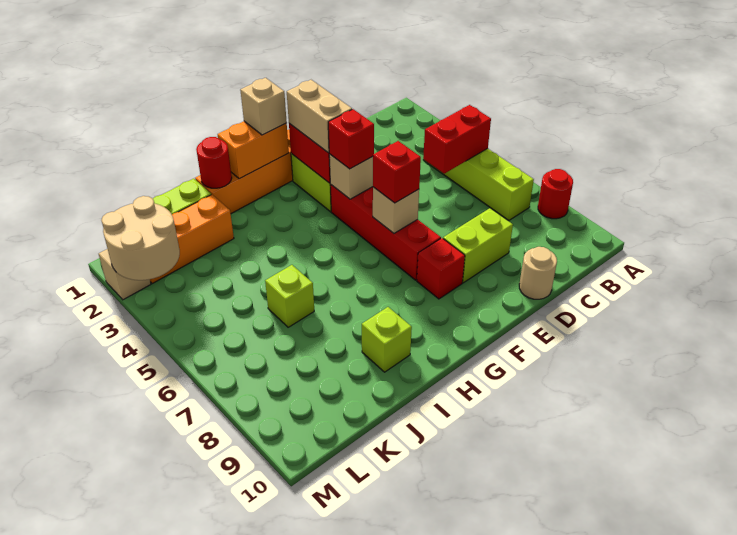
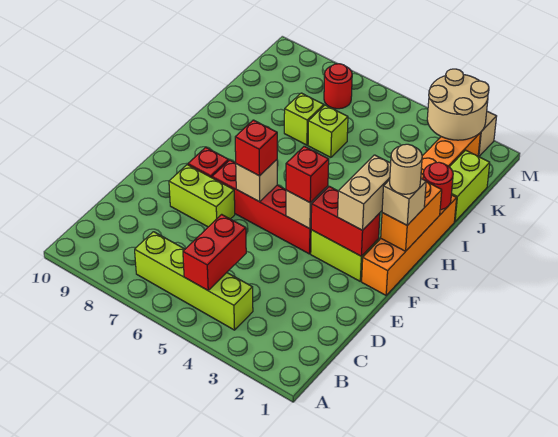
red round brick A8 level 1 -> red round brick L7 level 1
lime brick D8:E8 level 1 -> lime brick E7:E8 level 1
tan round brick D10 level 1 -> tan round brick G1 level 4
tan brick F2:F3 level 3 -> tan brick F2:G2 level 3
lime brick I9 level 1 -> lime brick J7 level 1

